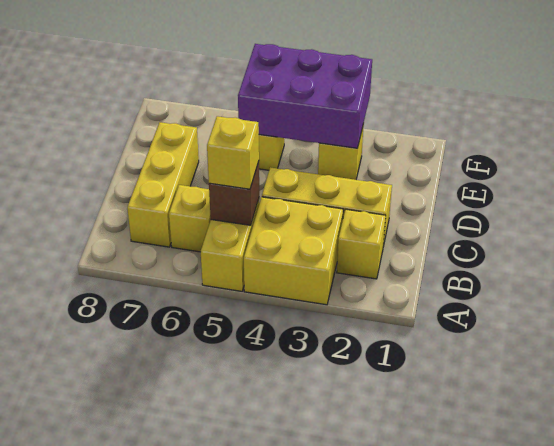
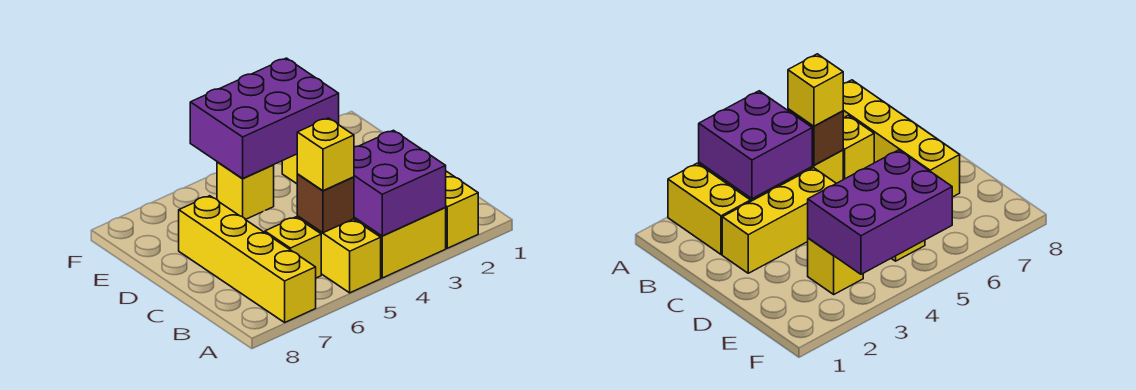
none -> purple brick A3:B4 level 2
yellow brick B2 level 1 -> yellow brick A2:B2 level 1
yellow brick B7:D7 level 1 -> yellow brick A7:D7 level 1

